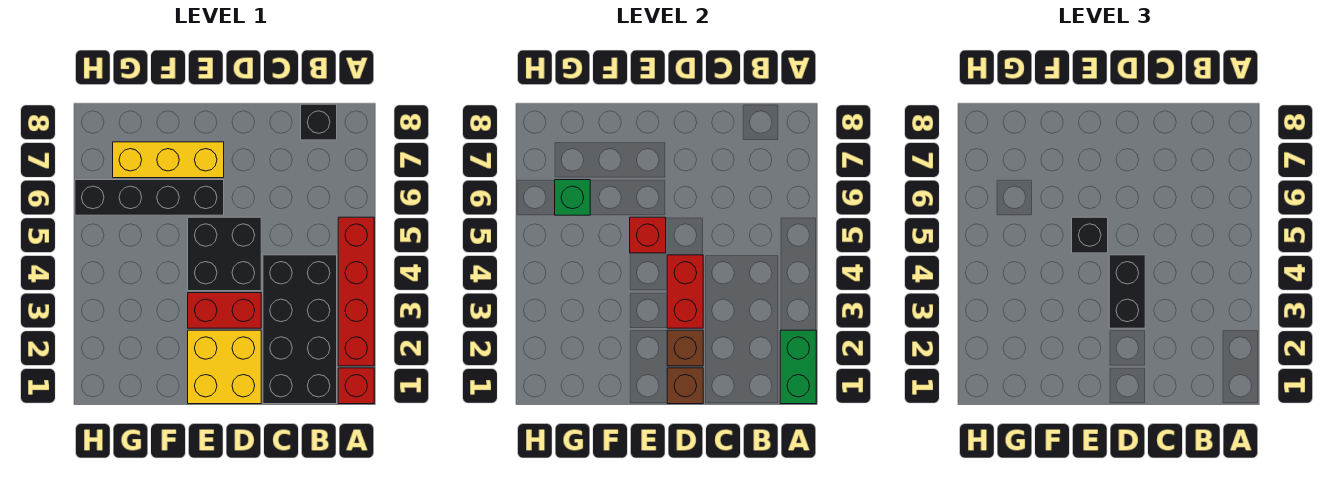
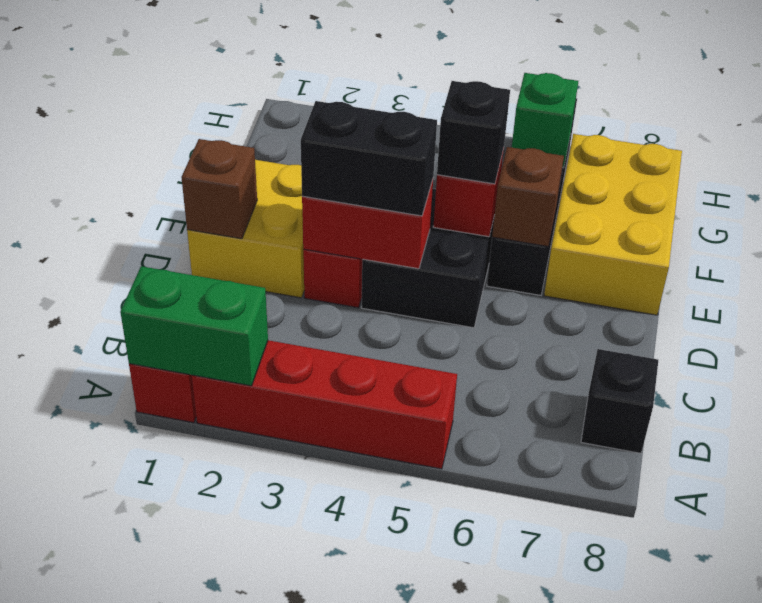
black brick B1:C4 level 1 -> none
brown brick D2 level 2 -> brown brick E6 level 2
yellow brick E7:G7 level 1 -> yellow brick E7:G8 level 1

